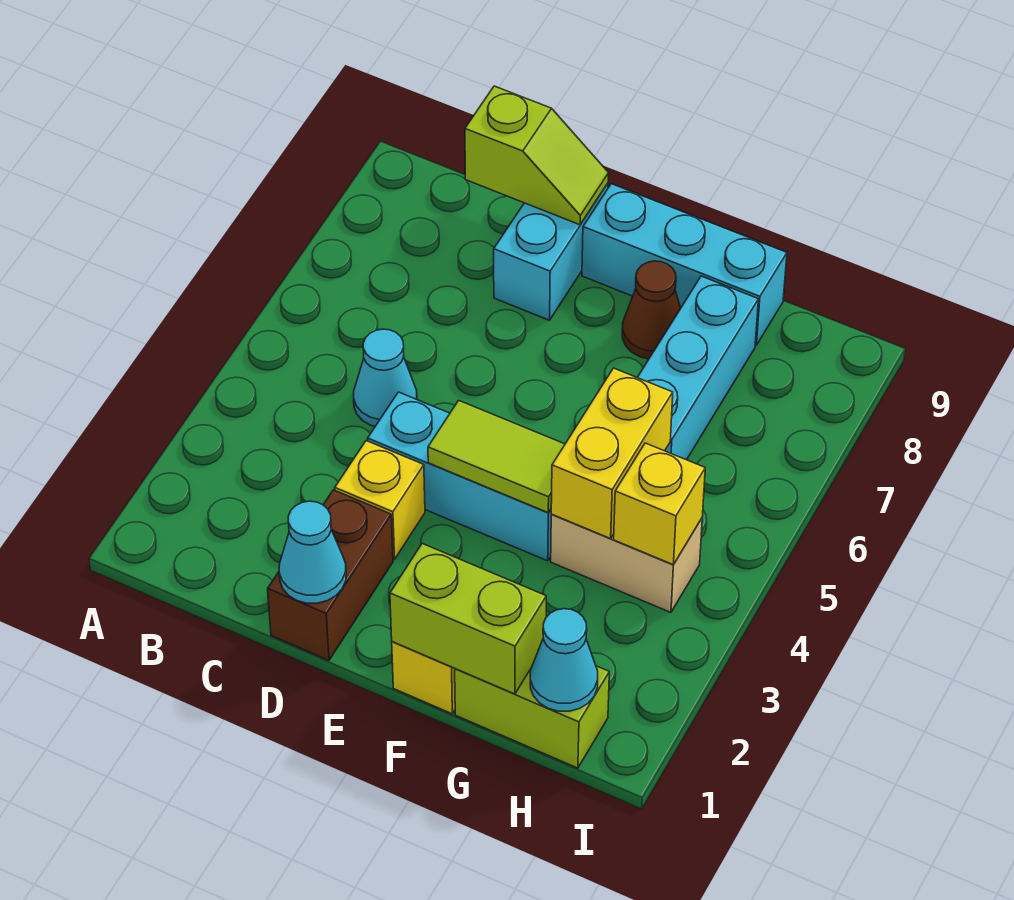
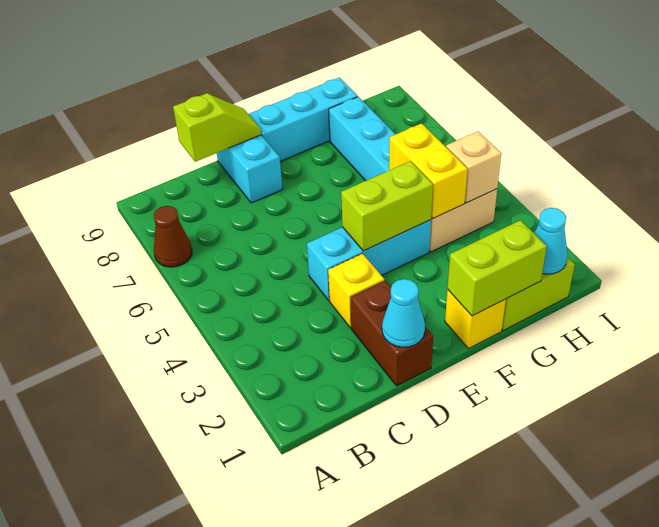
cyan cone C5 level 1 -> none
lime tile E4:F4 level 2 -> lime brick E4:F4 level 2
brown cone F8 level 1 -> brown cone A7 level 1
yellow brick H4 level 2 -> tan brick H4 level 2

